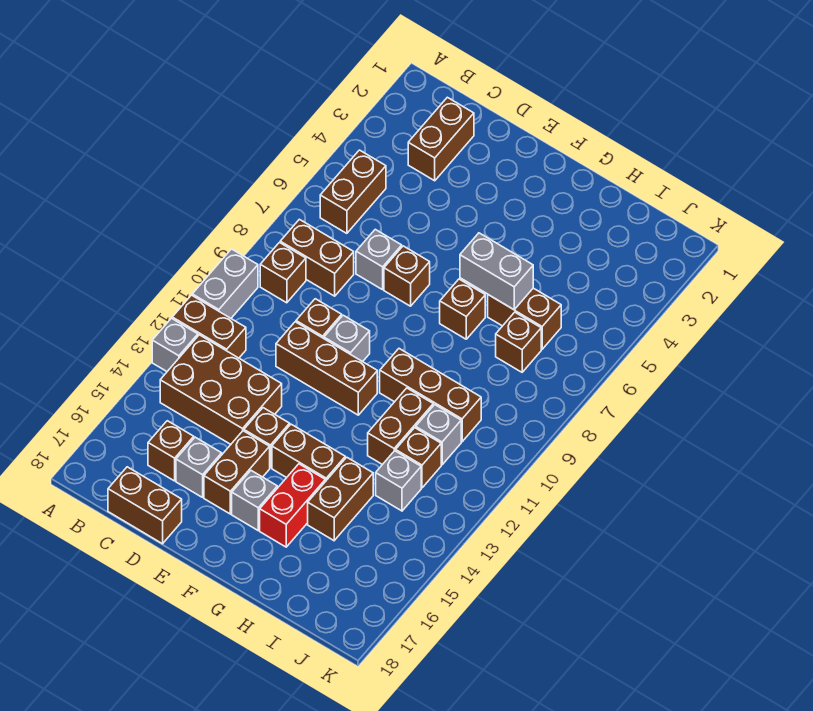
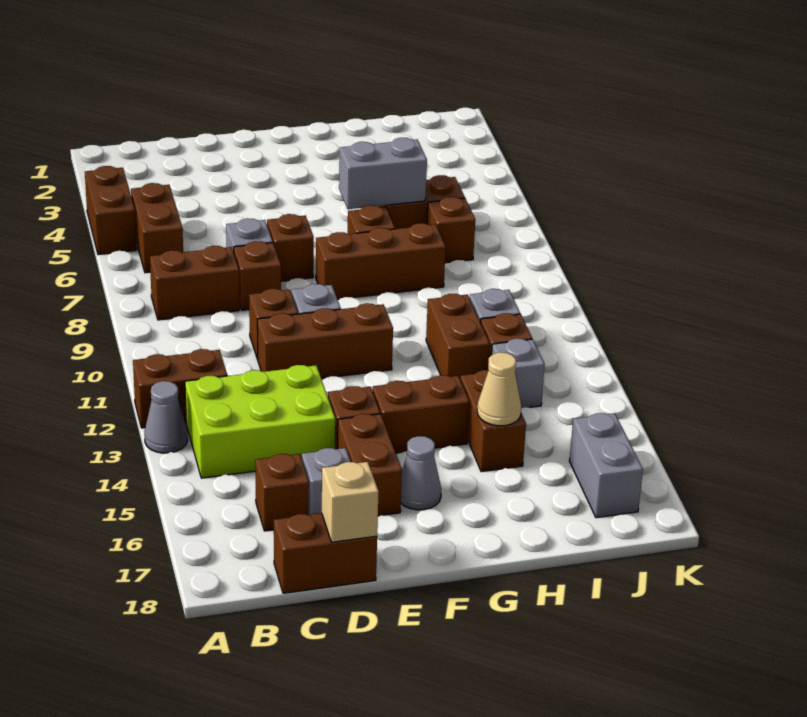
grey brick A10:A11 level 1 -> grey brick J16:J17 level 1
grey brick A13 level 1 -> grey cone A13 level 1
brown brick B9 level 1 -> brown brick D8 level 1
brown brick B13:D14 level 1 -> lime brick B13:D14 level 1
brown brick C2:C3 level 1 -> brown brick A4:A5 level 1
none -> tan brick D18 level 2
grey brick F16 level 1 -> grey cone F16 level 1
brown brick G10:I10 level 1 -> brown brick F8:H8 level 1
red brick G15:G16 level 1 -> none
none -> tan cone H15 level 2

